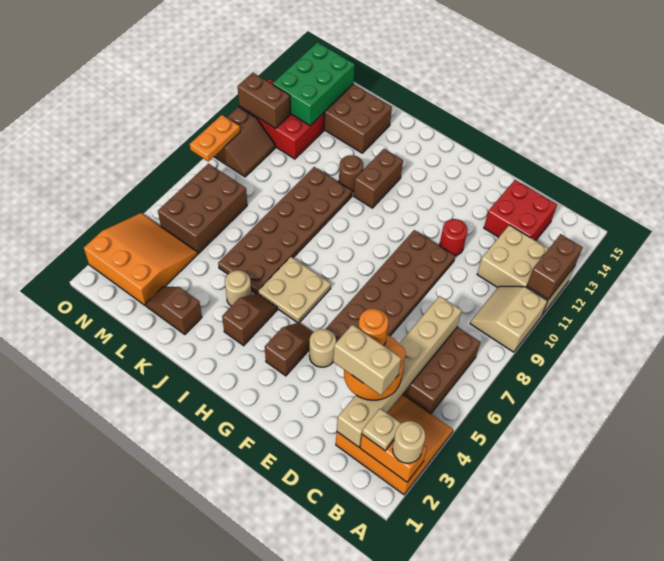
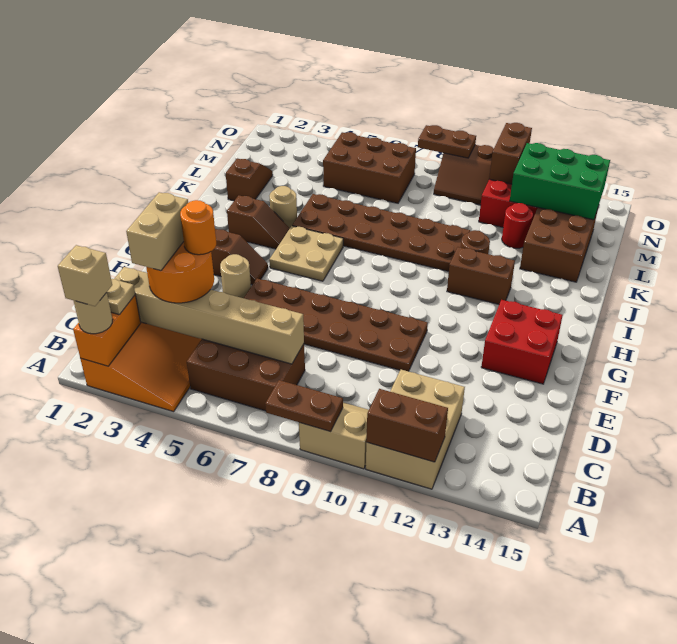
none -> tan brick A2 level 4
none -> brown plate A8:A9 level 2
red brick C13:D14 level 1 -> red brick F13:G14 level 1
red round brick E11 level 1 -> red round brick L12 level 1
orange slope M2:O4 level 1 top 2 -> none
orange plate O8:O9 level 2 -> brown plate O8:O9 level 2

